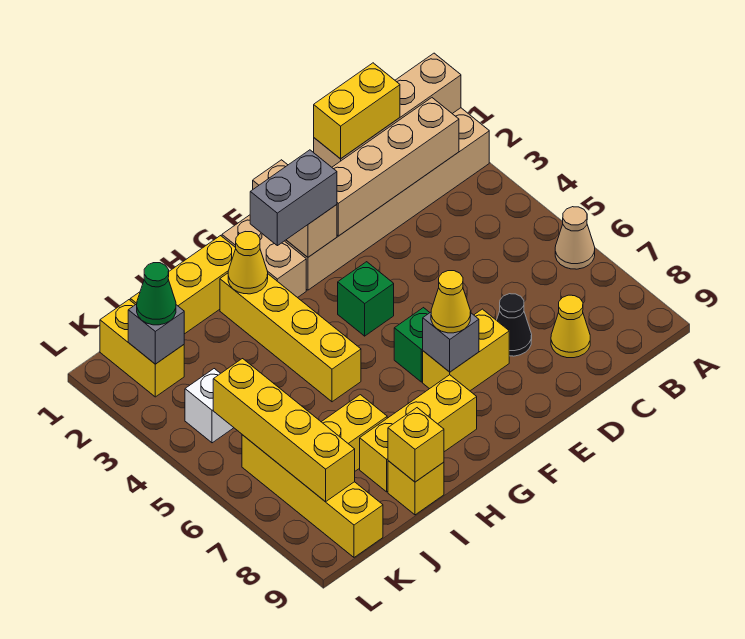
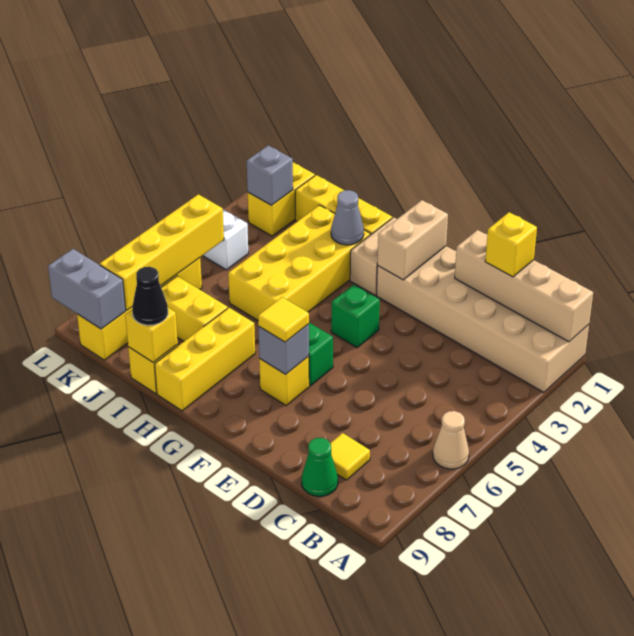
tan brick B2:E2 level 2 -> none
yellow brick C1:D1 level 3 -> yellow brick C1 level 3
yellow cone C8 level 1 -> yellow tile C8 level 1
black cone D7 level 1 -> black cone I9 level 3
yellow brick E7:F7 level 1 -> yellow brick F7 level 1
grey brick F2:G2 level 3 -> grey brick K9:L9 level 2
yellow cone F7 level 3 -> yellow tile F7 level 3
yellow brick G8:I8 level 1 -> yellow brick H7:H9 level 1
yellow brick H2:H5 level 1 -> yellow brick H2:I5 level 1
yellow cone H2 level 2 -> grey cone H2 level 2
green cone K2 level 3 -> green cone C9 level 1

